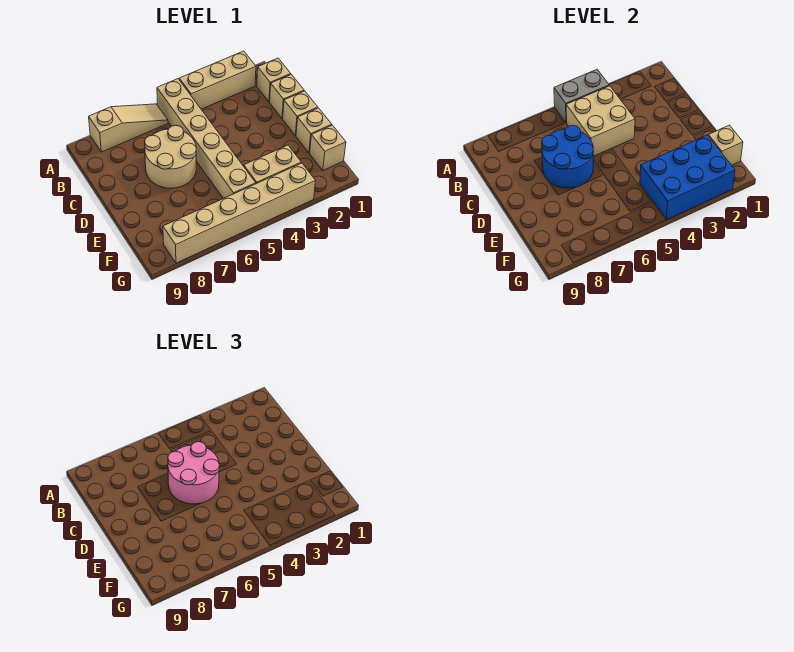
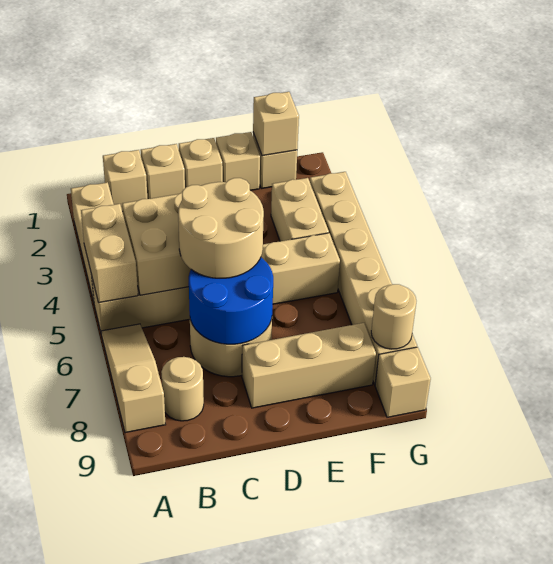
grey brick A4:A5 level 2 -> tan brick A4:A5 level 2
none -> tan round brick B8 level 1
pink round brick C5:D6 level 3 -> tan round brick C5:D6 level 3
none -> tan brick D8:F8 level 1
blue brick F2:G4 level 2 -> none
none -> tan round brick G8 level 2
none -> tan brick G9 level 1

